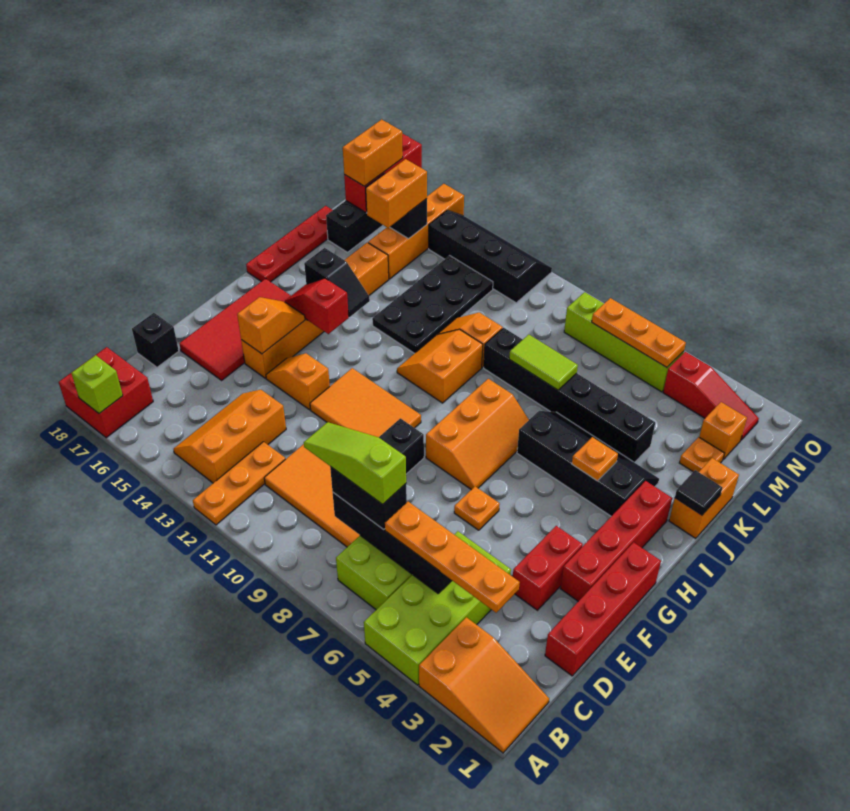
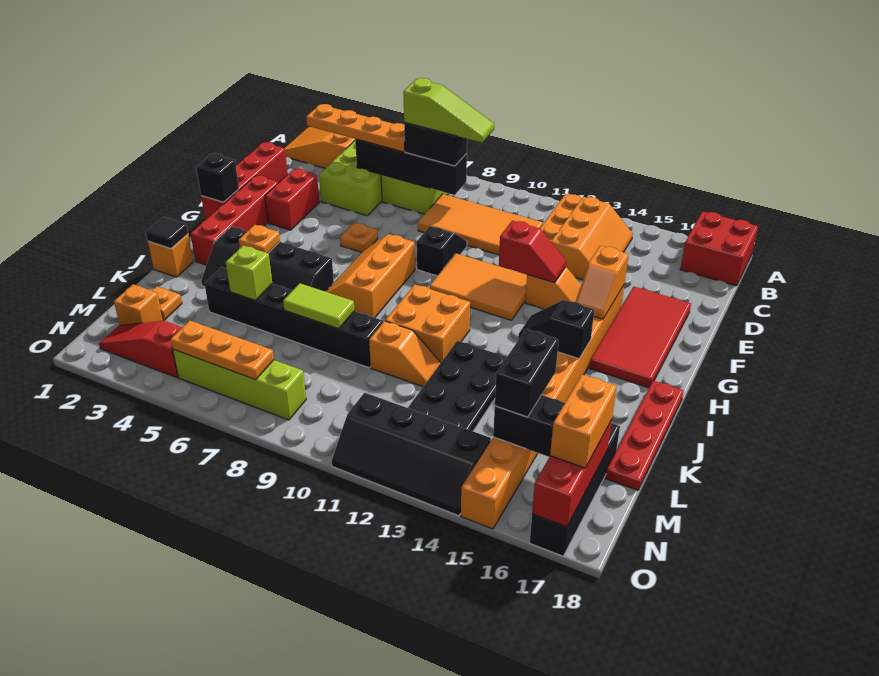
lime brick A17 level 2 -> lime brick K5 level 2
black brick D18 level 1 -> black brick G1 level 2
red slope H14:H15 level 2 top 14 -> red slope F12:F13 level 2 top 12
orange slope I10:J11 level 1 top 10 -> orange brick I10:J11 level 1
orange brick J1:K1 level 1 -> orange brick J1 level 1
orange brick L15:M15 level 3 -> black brick L15:M15 level 3

